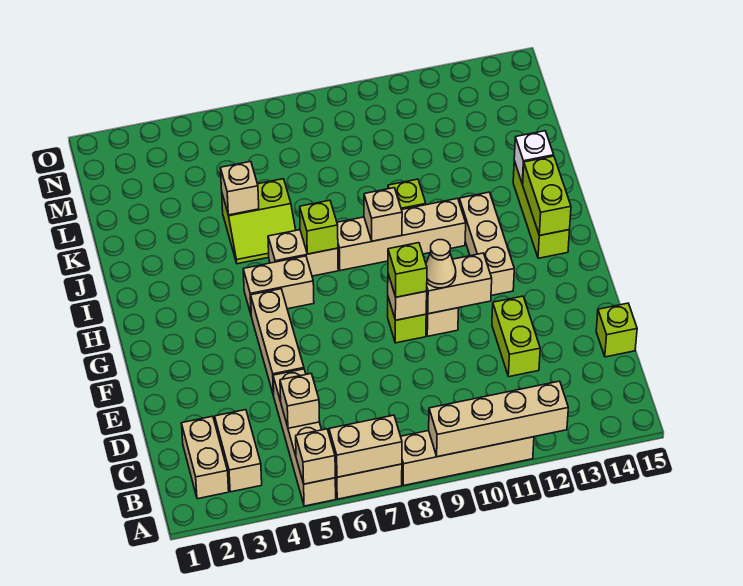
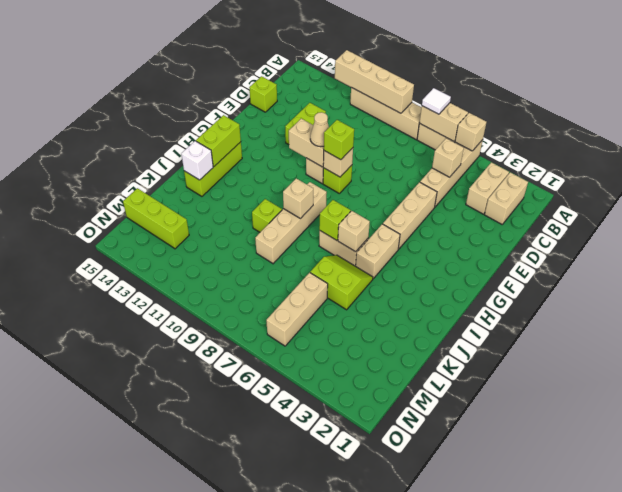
none -> white tile A7 level 3
tan brick G12:I12 level 1 -> tan brick L6:N6 level 1
tan brick H5:H6 level 1 -> tan brick H5:I5 level 1
tan brick I8:I11 level 1 -> tan brick H9:K9 level 1
tan brick K5 level 2 -> tan brick I6 level 2
none -> lime brick M13:M15 level 1

